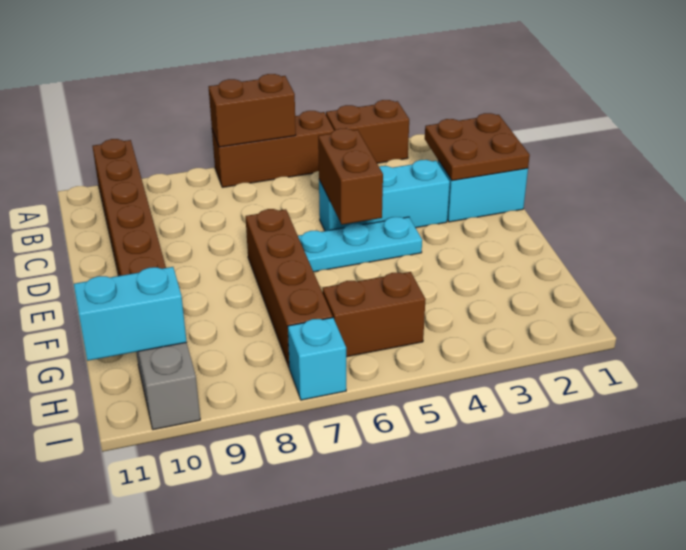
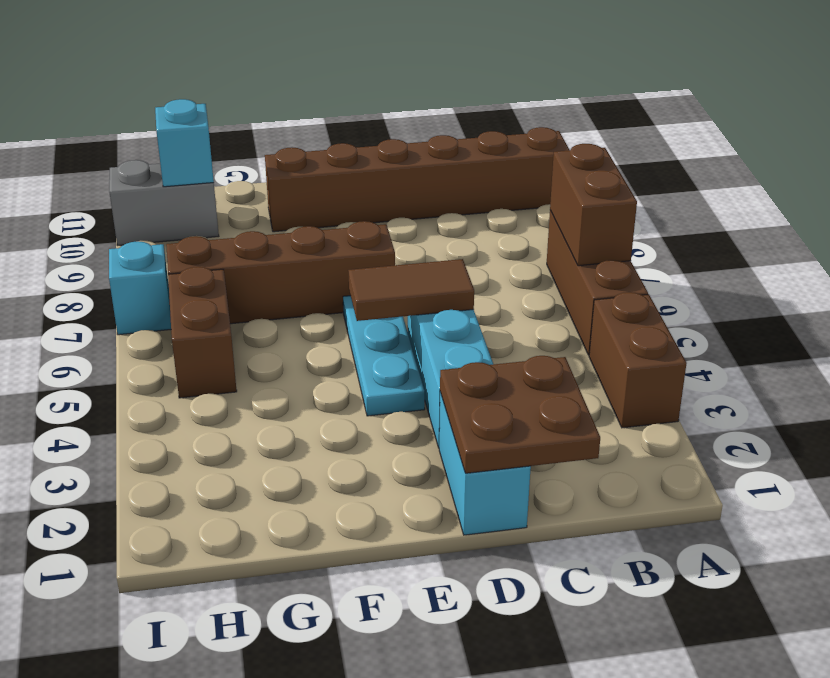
brown brick D5:E5 level 2 -> brown tile D5:E5 level 2
cyan brick H10:H11 level 2 -> cyan brick H10 level 2

